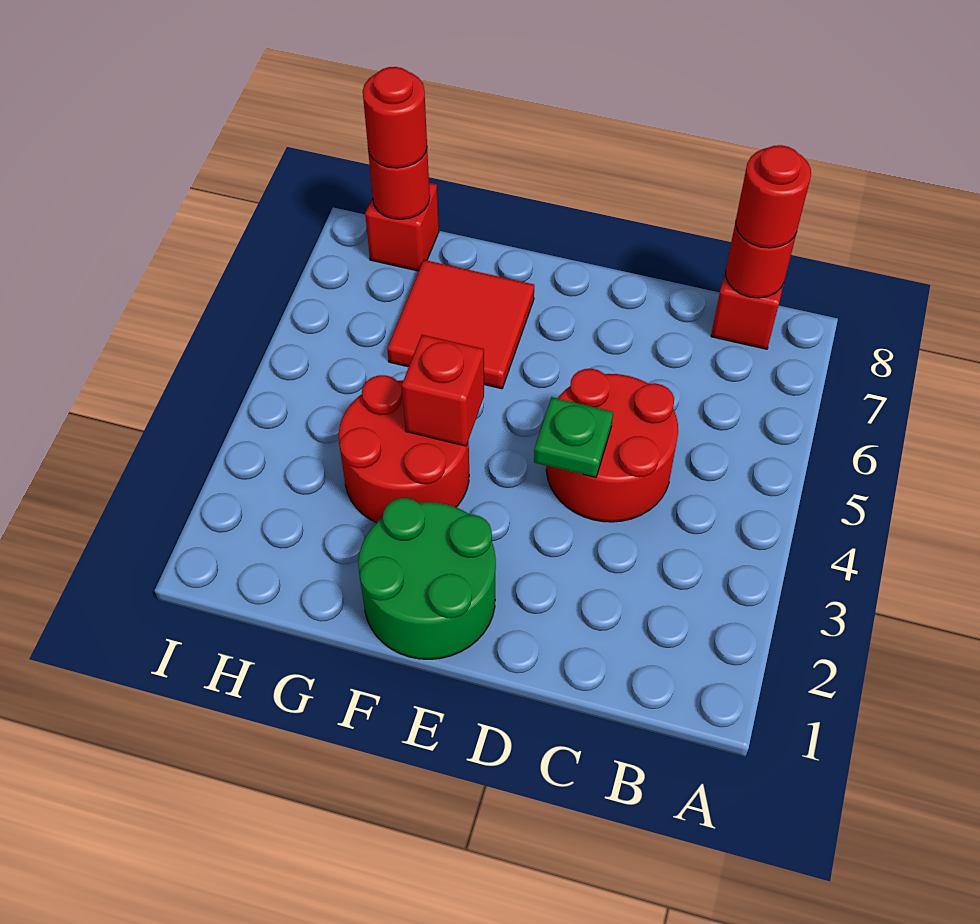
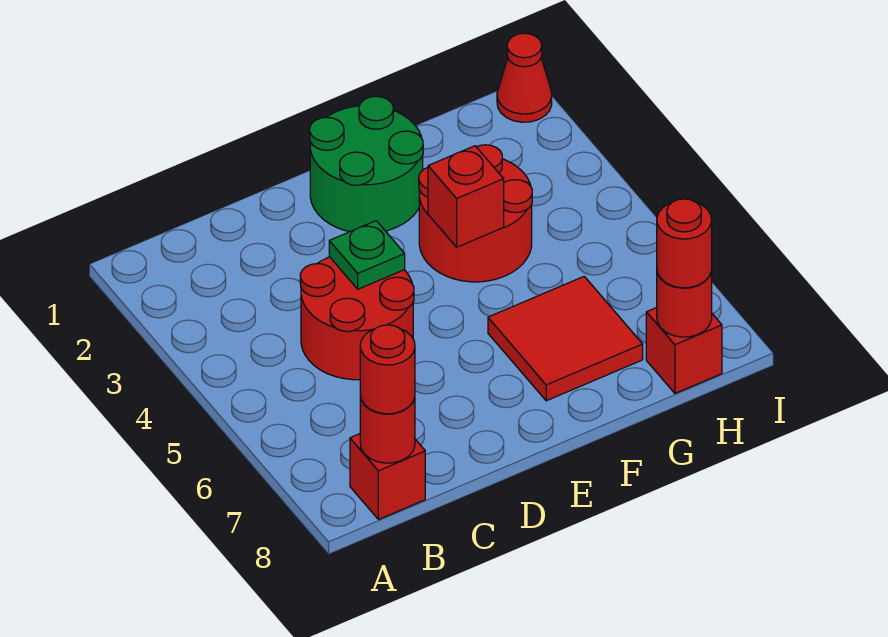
none -> red cone I1 level 1

